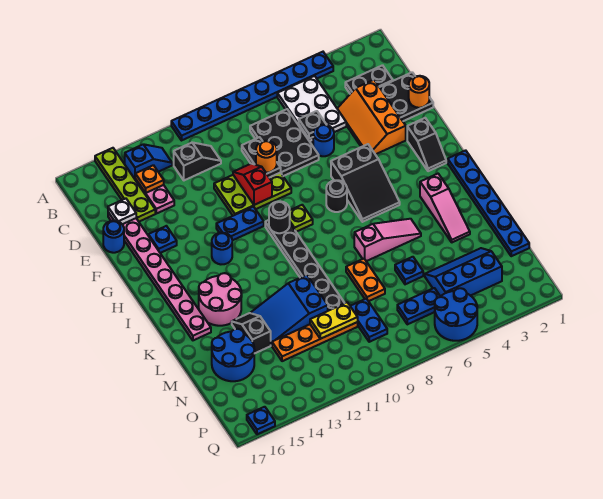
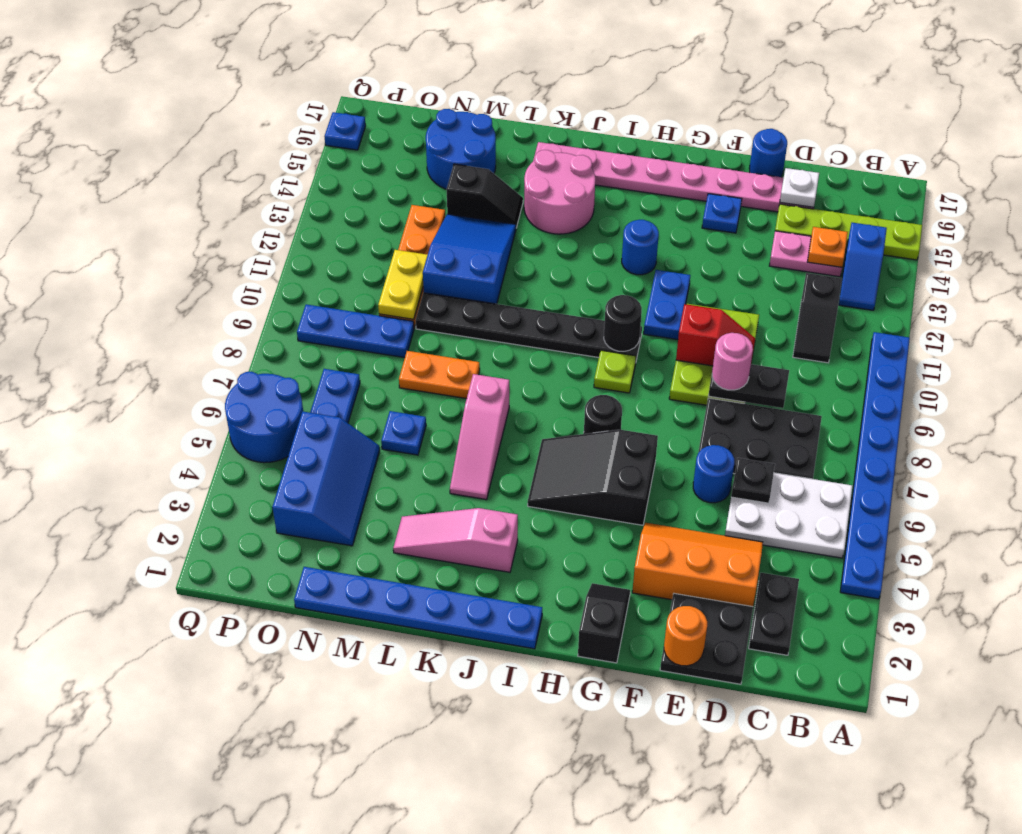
orange round brick E9 level 3 -> pink round brick E9 level 3
black slope G2:H2 level 1 top G -> black slope G1:G2 level 1 top 1
blue plate N9:O9 level 1 -> blue plate N9:P9 level 1

